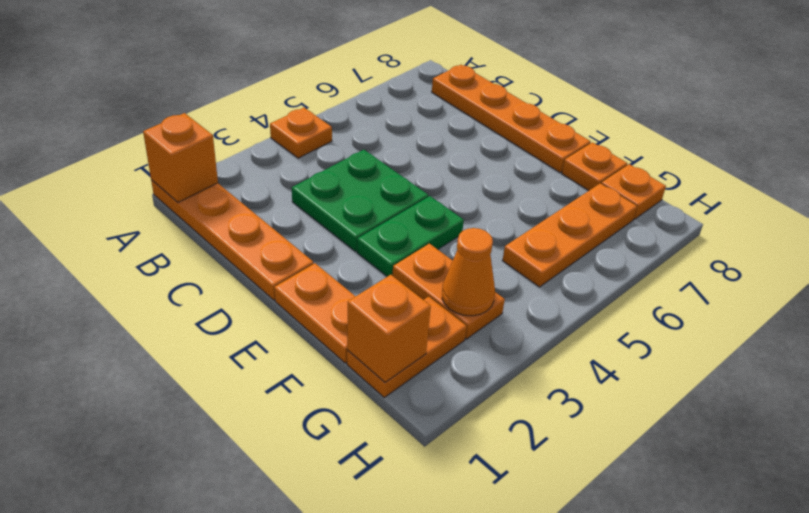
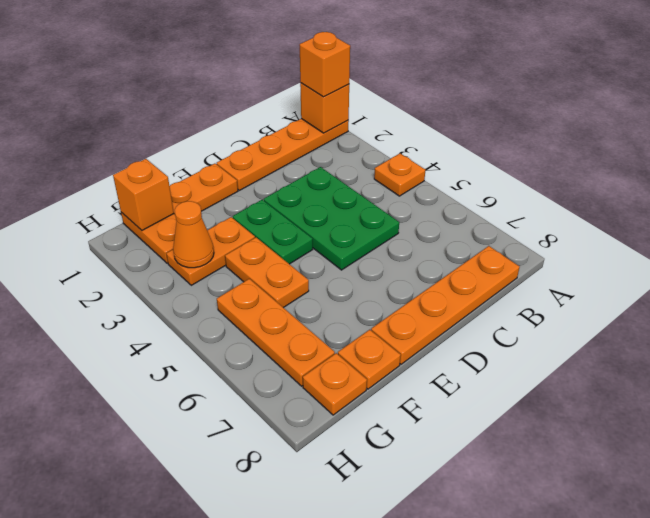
none -> orange brick A1 level 3
green plate C3:D4 level 1 -> green plate C3:D5 level 1
none -> orange plate F4:F5 level 1

